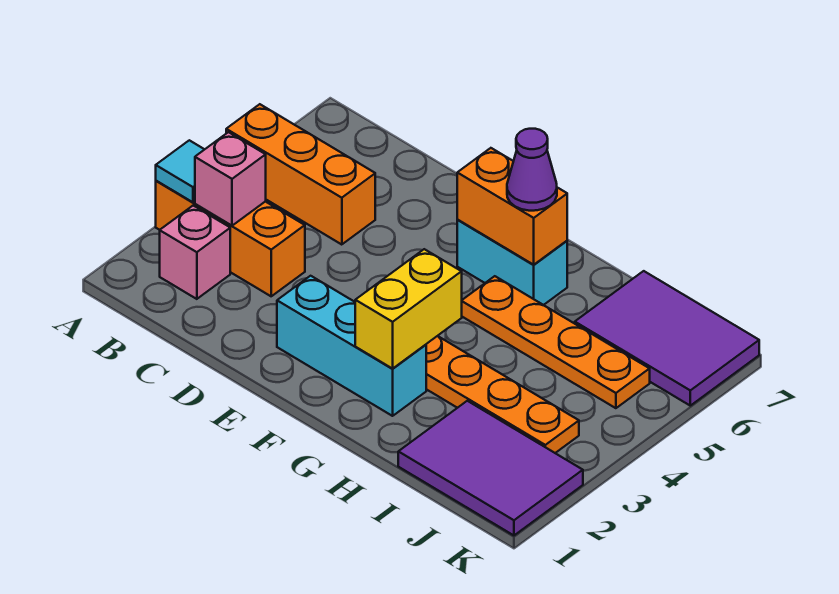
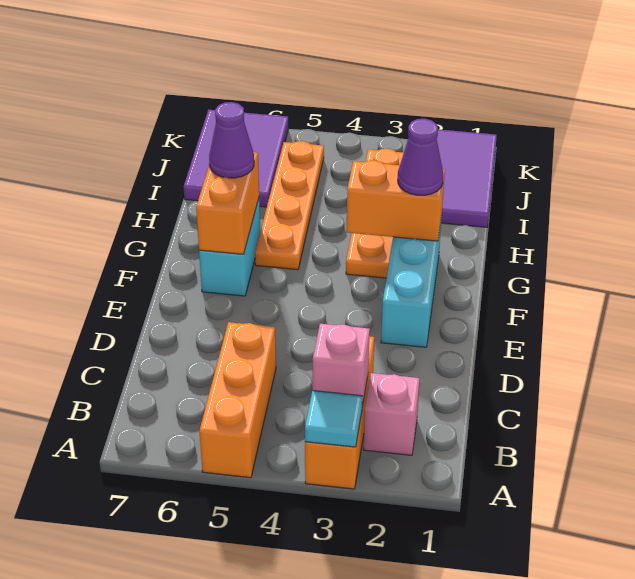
yellow brick G2:G3 level 2 -> orange brick G2:G3 level 2
none -> purple cone G2 level 3

